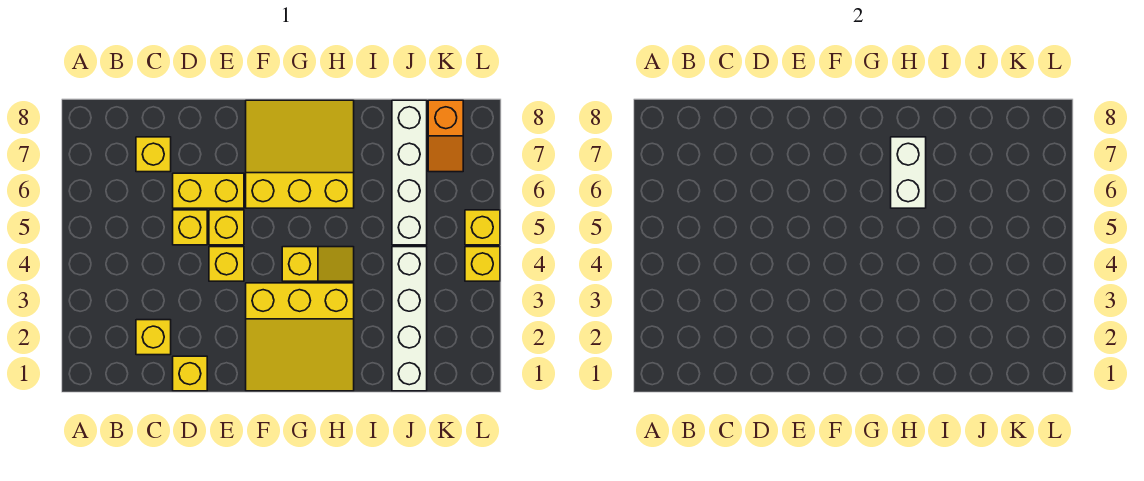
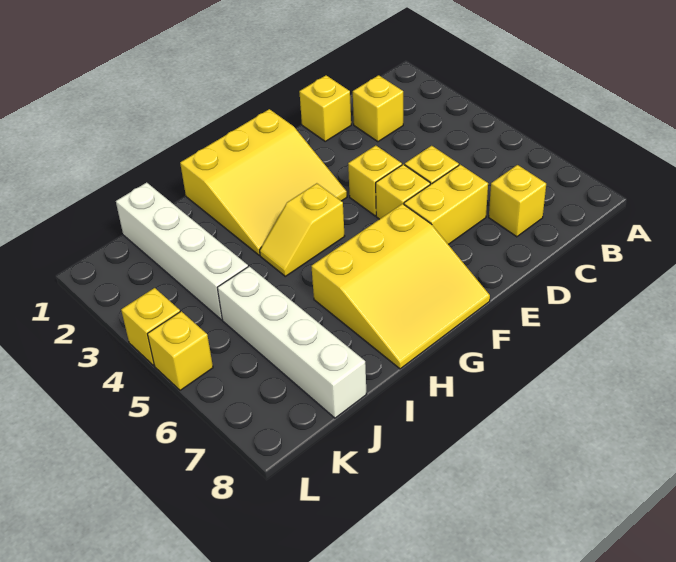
yellow slope F1:H3 level 1 top 3 -> yellow slope F1:H3 level 1 top 1
white brick H6:H7 level 2 -> none
orange slope K7:K8 level 1 top 8 -> none

